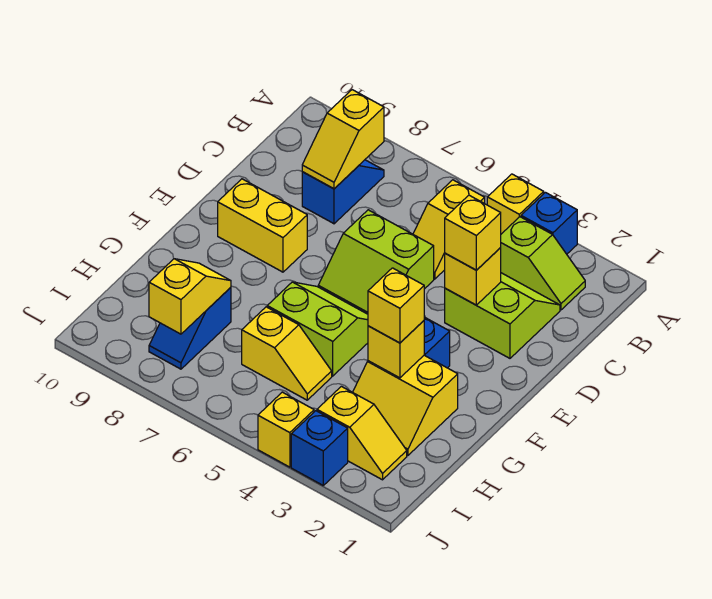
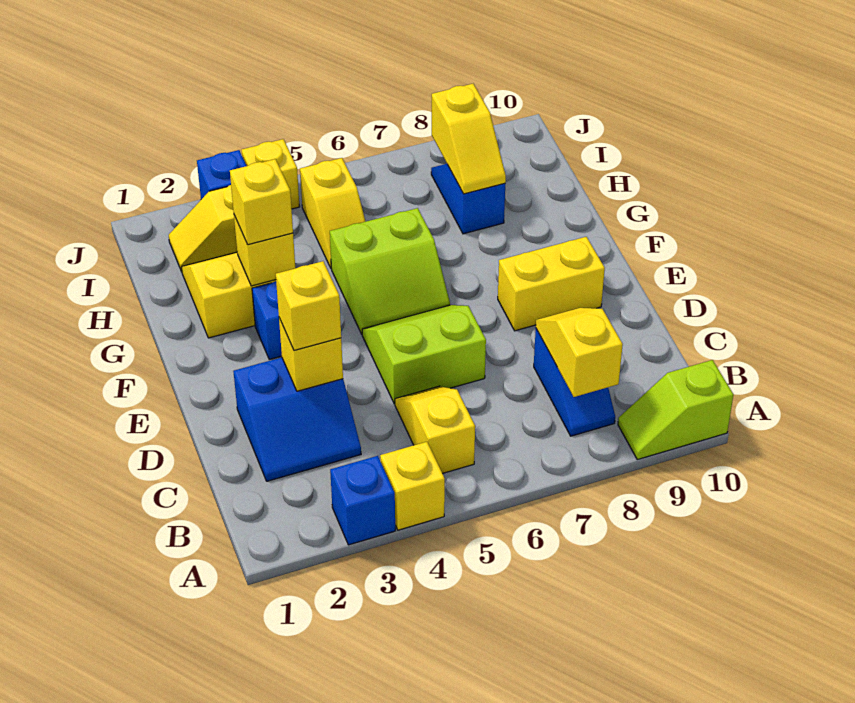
lime slope B2:B3 level 1 top 3 -> lime slope A9:A10 level 1 top 10
lime slope C2:D3 level 1 top D -> blue slope C2:D3 level 1 top D
yellow slope H5:H6 level 1 top 6 -> yellow slope H5:I5 level 1 top I

